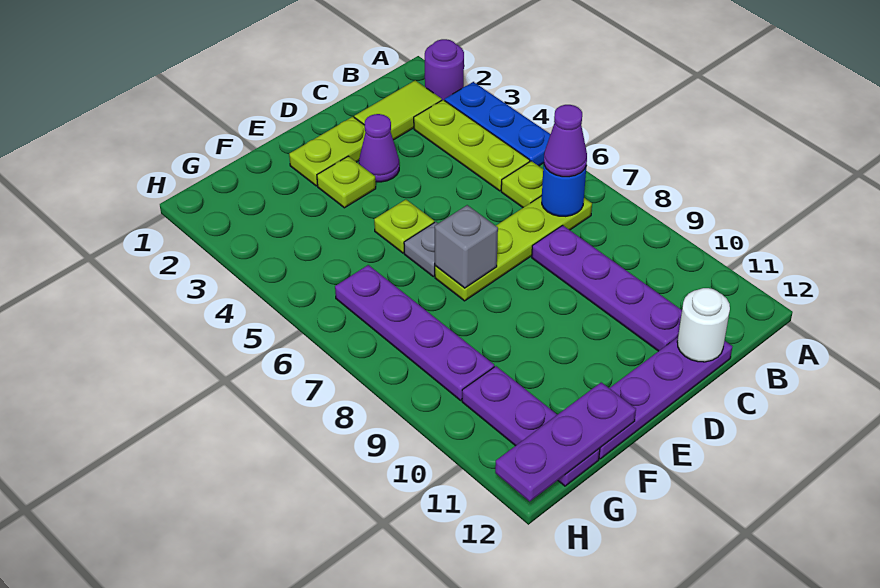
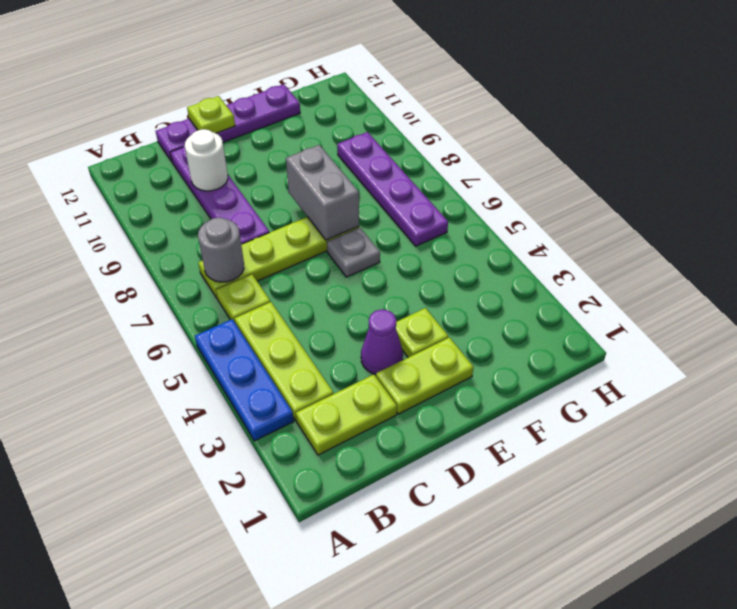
purple round brick A2 level 1 -> none
lime tile B2:C2 level 1 -> lime plate B2:C2 level 1
blue round brick B7 level 2 -> grey round brick B7 level 2
purple cone B7 level 3 -> none
white round brick C12 level 2 -> white round brick C10 level 2
lime plate E5 level 1 -> lime plate D12 level 2
grey brick E7 level 2 -> grey brick E7:E8 level 2
purple plate F12:H12 level 2 -> none
purple plate G10:G12 level 1 -> none

